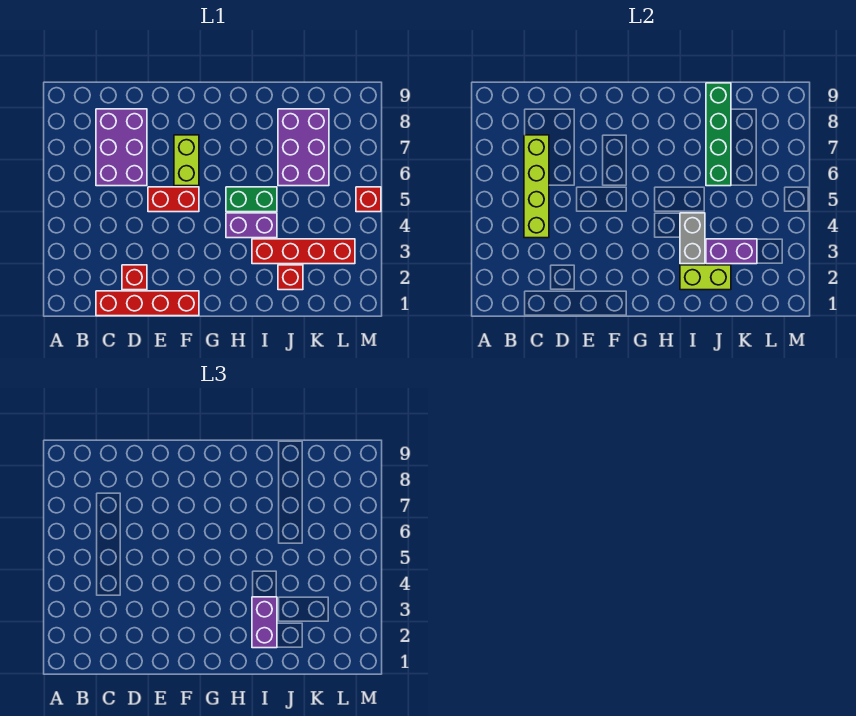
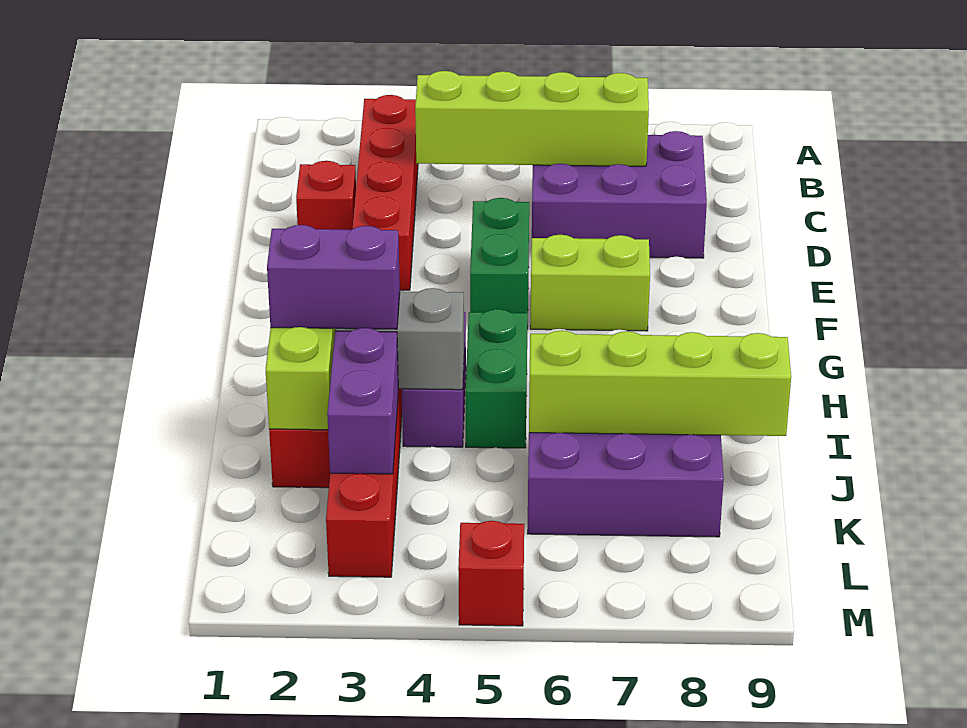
red brick C1:F1 level 1 -> red brick B3:E3 level 1
red brick E5:F5 level 1 -> green brick E5:F5 level 1
green brick J6:J9 level 2 -> lime brick J6:J9 level 2

